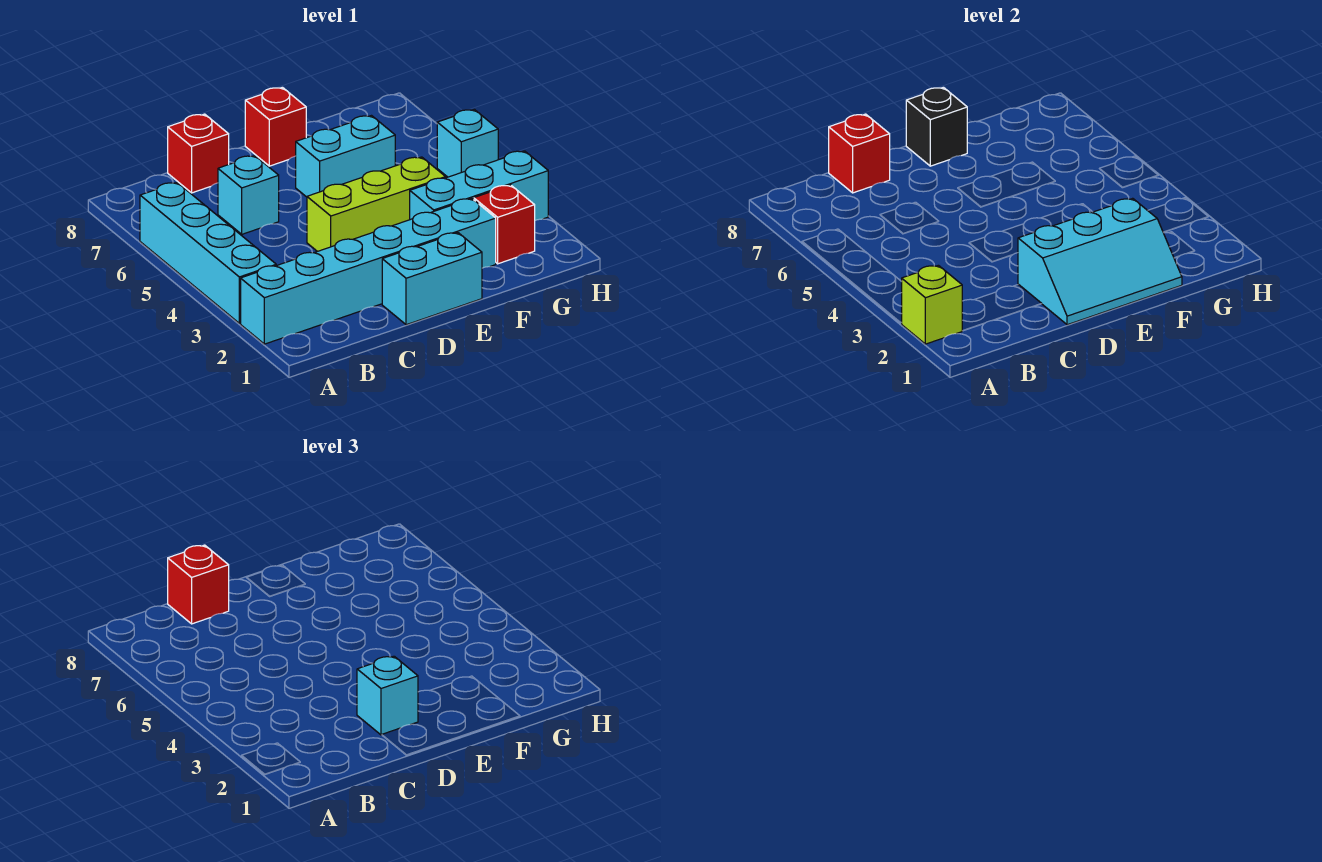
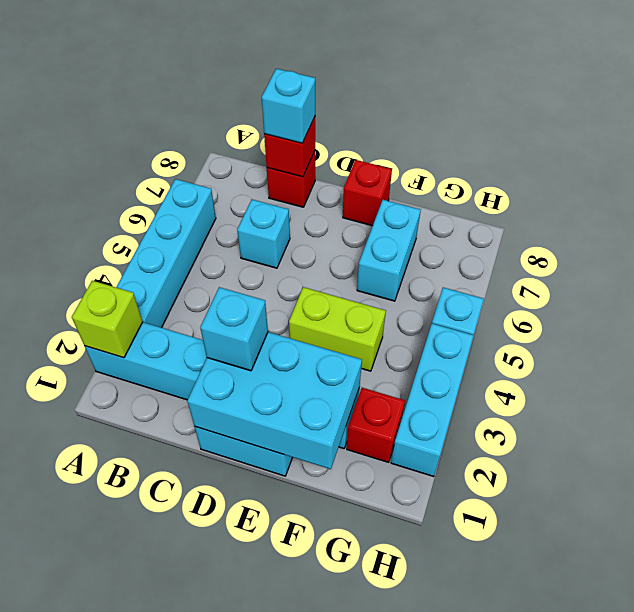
red brick C8 level 3 -> cyan brick C8 level 3
cyan slope D1:F2 level 2 top 2 -> cyan brick D1:F2 level 2
lime brick D4:F4 level 1 -> lime brick E4:F4 level 1
cyan brick E6:F6 level 1 -> cyan brick F6:F7 level 1
black brick E8 level 2 -> none
cyan brick F3:H3 level 1 -> cyan brick H2:H4 level 1

